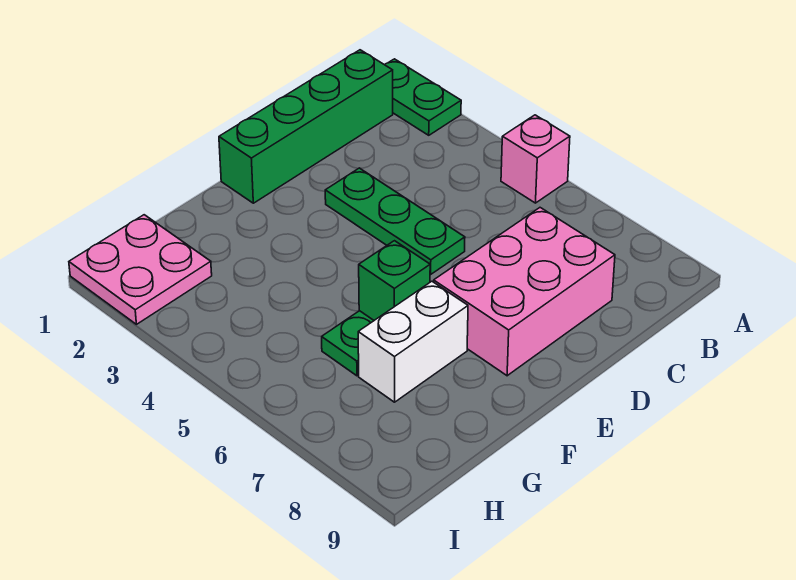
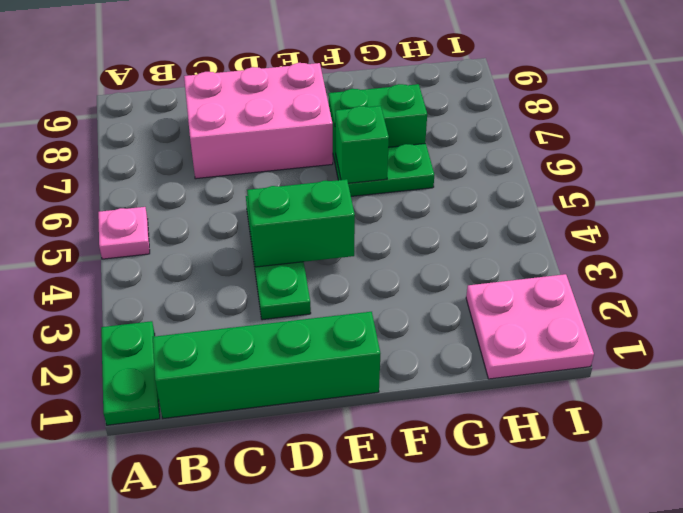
pink brick A5 level 1 -> pink plate A5 level 1
none -> green brick D4:E4 level 2
white brick F7:G7 level 1 -> green brick F7:G7 level 1

